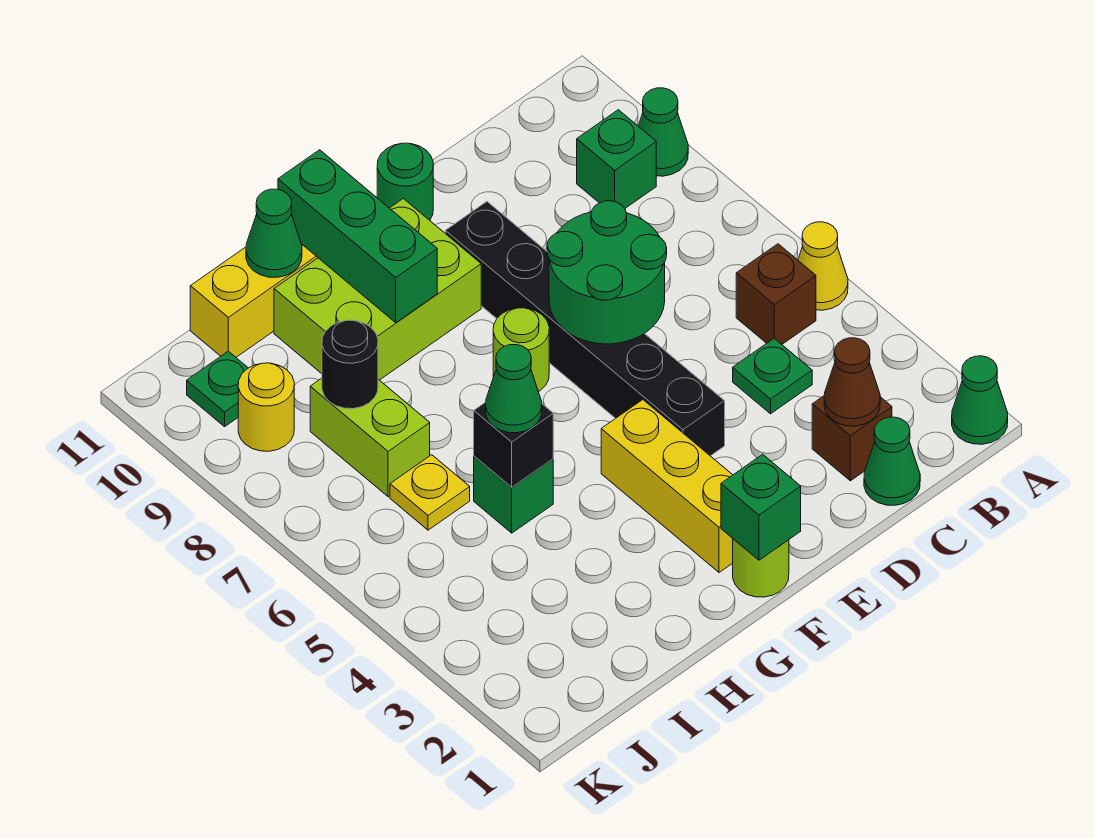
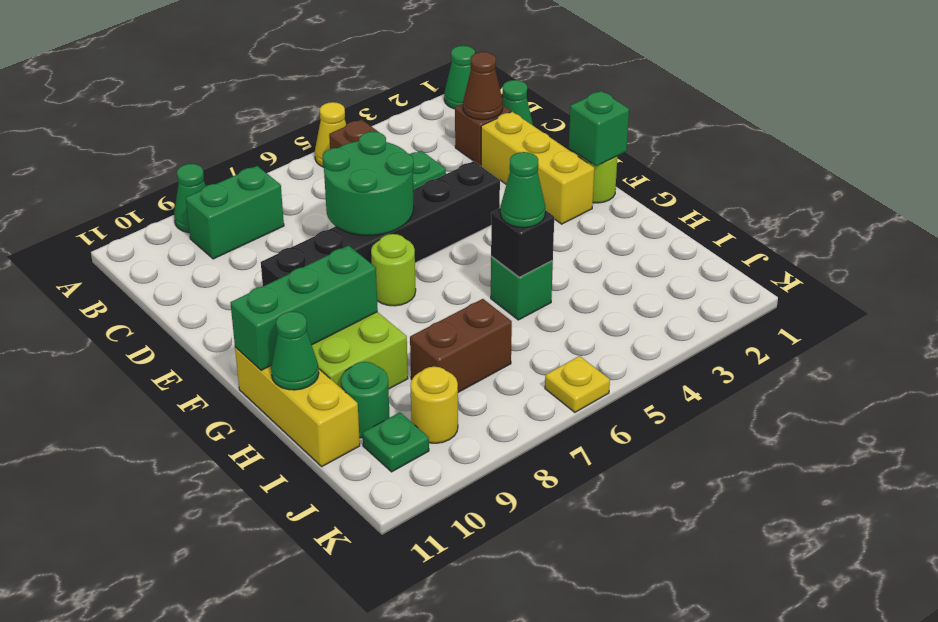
green brick B9 level 1 -> green brick B8:B9 level 1
green round brick E11 level 1 -> green round brick I10 level 1
yellow brick F2:F4 level 1 -> yellow brick D2:F2 level 1
yellow plate I6 level 1 -> yellow plate K6 level 1
lime brick I7:I8 level 1 -> brown brick I7:I8 level 1
black round brick I8 level 2 -> none

